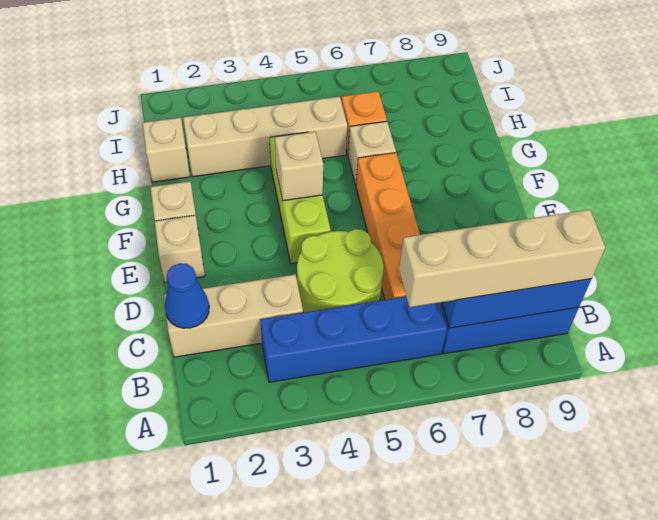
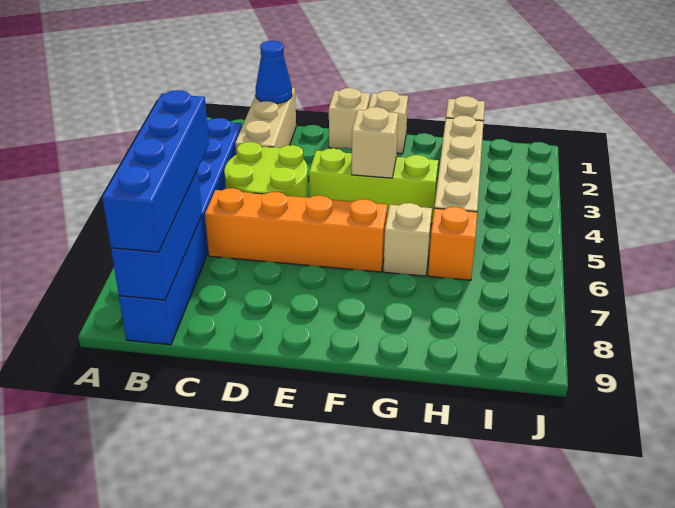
tan brick B6:B9 level 3 -> blue brick B6:B9 level 3

